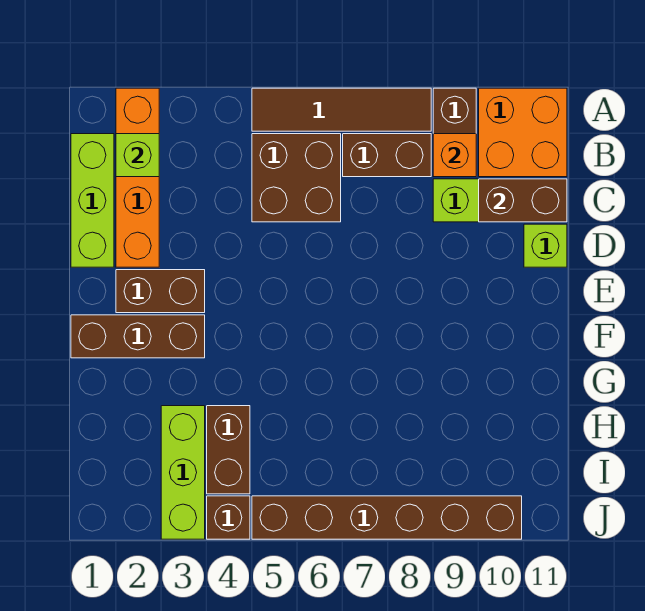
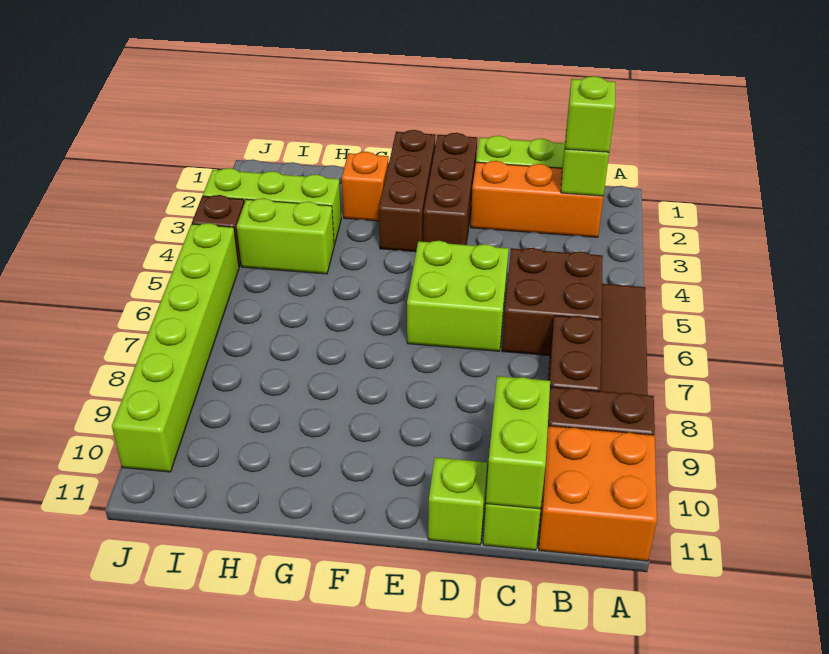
orange brick A2:D2 level 1 -> orange brick B2:D2 level 1
none -> lime brick B2 level 3
orange brick B9 level 2 -> orange brick G2 level 1
brown brick C10:C11 level 2 -> lime brick C10:C11 level 2
none -> lime brick D5:E6 level 1
brown brick E2:E3 level 1 -> brown brick E1:E3 level 1
brown brick H4:I4 level 1 -> lime brick H4:I4 level 1
brown brick J5:J10 level 1 -> lime brick J5:J10 level 1

